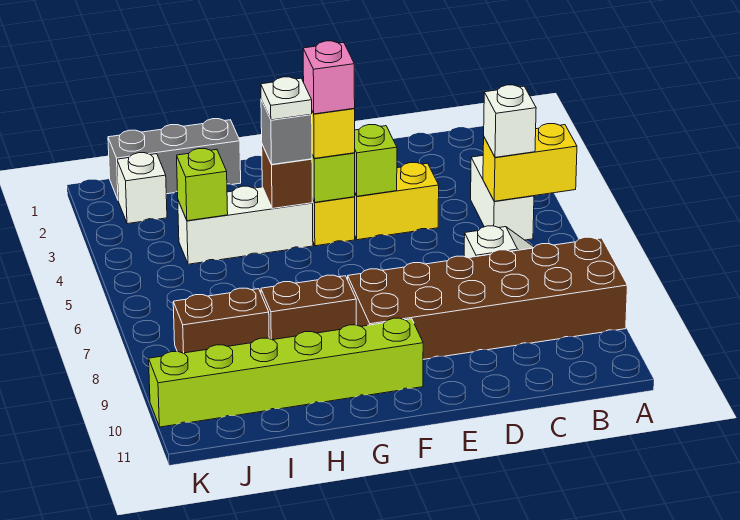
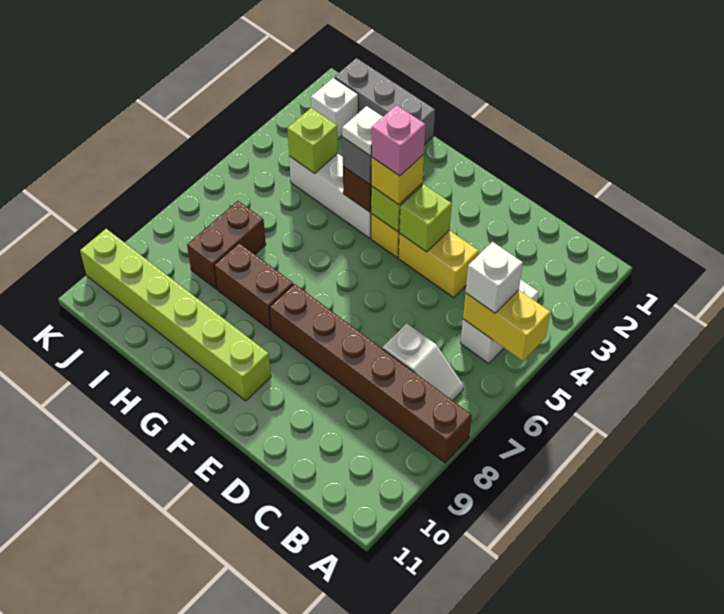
brown brick A8:F9 level 1 -> brown brick A8:F8 level 1
brown brick I8:J8 level 1 -> brown brick I7:I8 level 1

